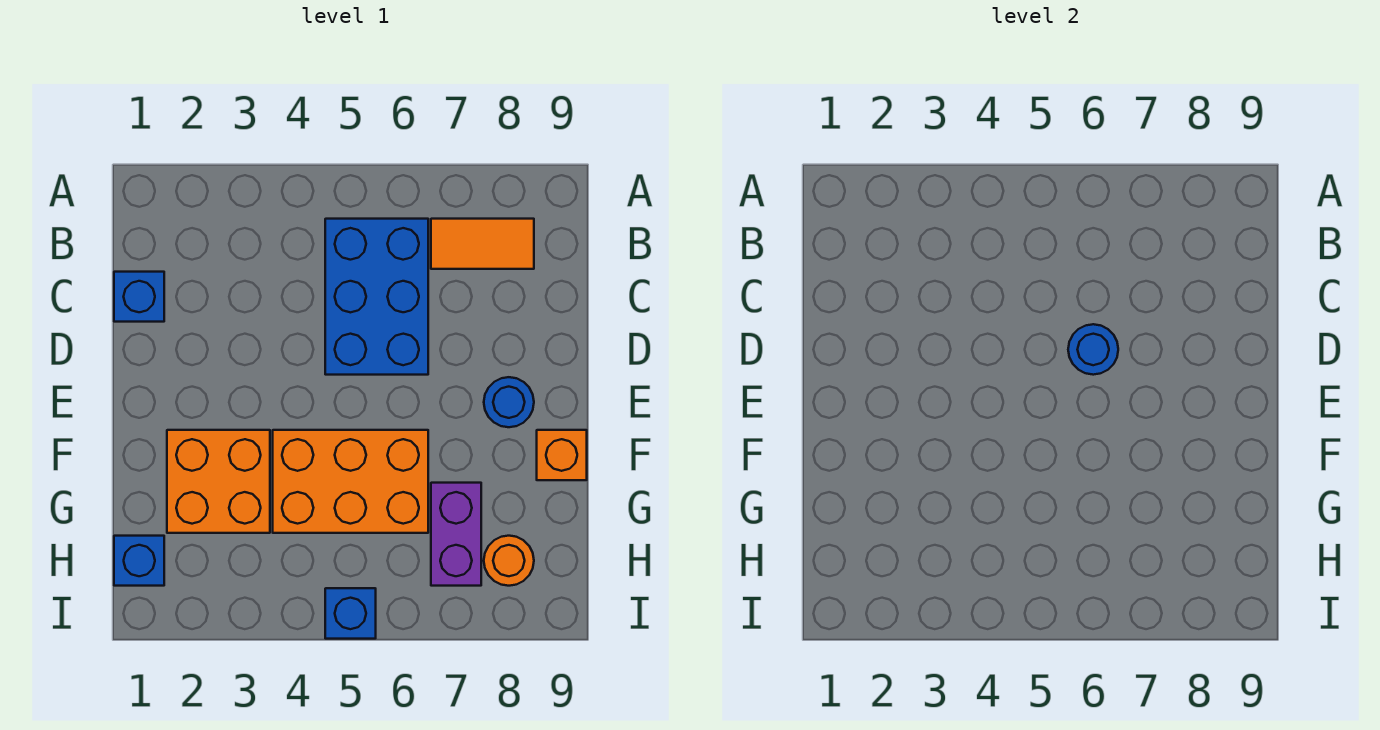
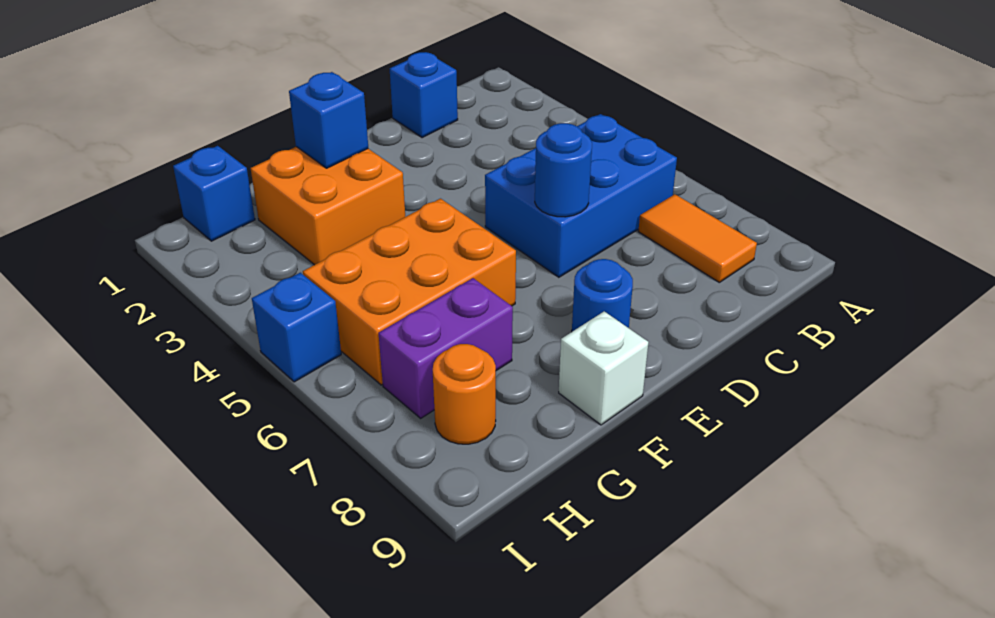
none -> blue brick F2 level 2
orange brick F4:G6 level 1 -> orange brick F5:H6 level 1
orange brick F9 level 1 -> white brick F9 level 1

